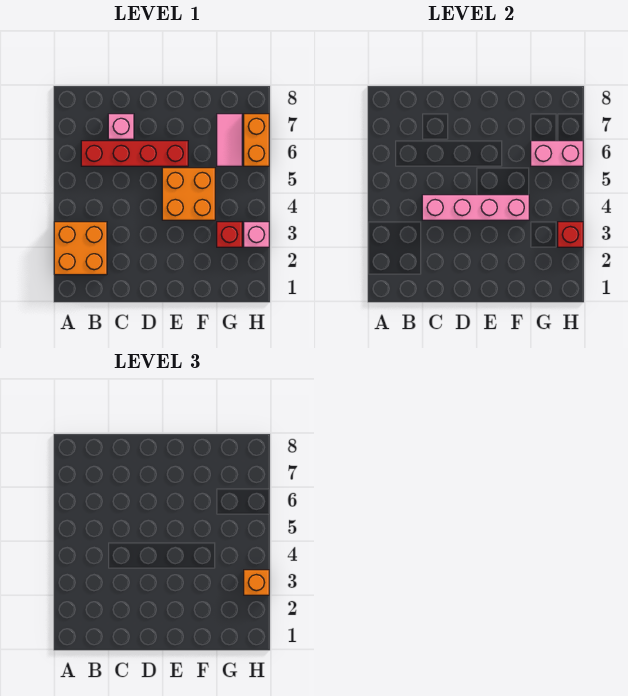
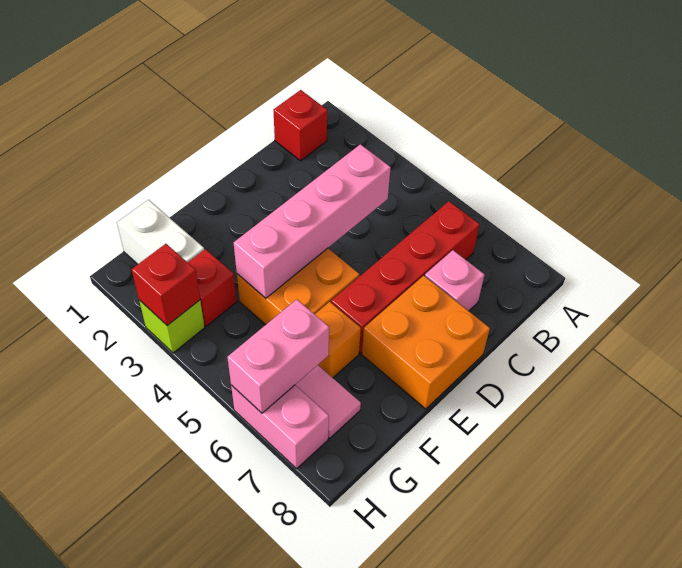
orange brick A2:B3 level 1 -> orange brick D7:E8 level 1
none -> red brick B1 level 1
none -> white brick G1:G2 level 1
pink brick H3 level 1 -> lime brick H3 level 1
orange brick H3 level 3 -> orange brick F6 level 1
orange brick H6:H7 level 1 -> pink brick H6:H7 level 1

